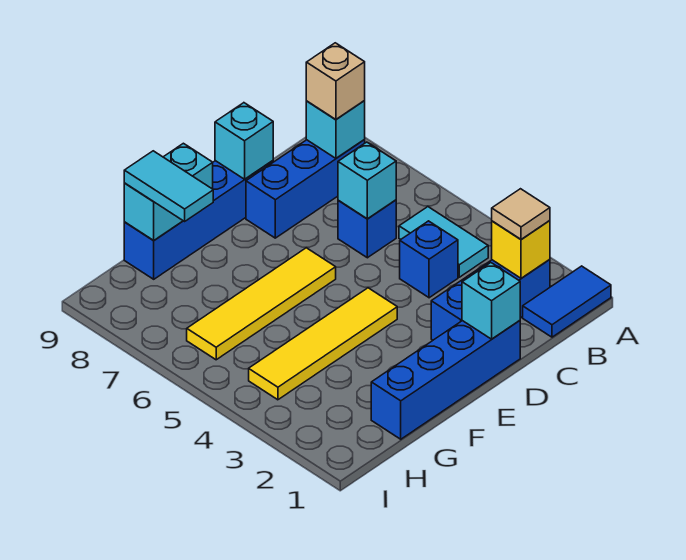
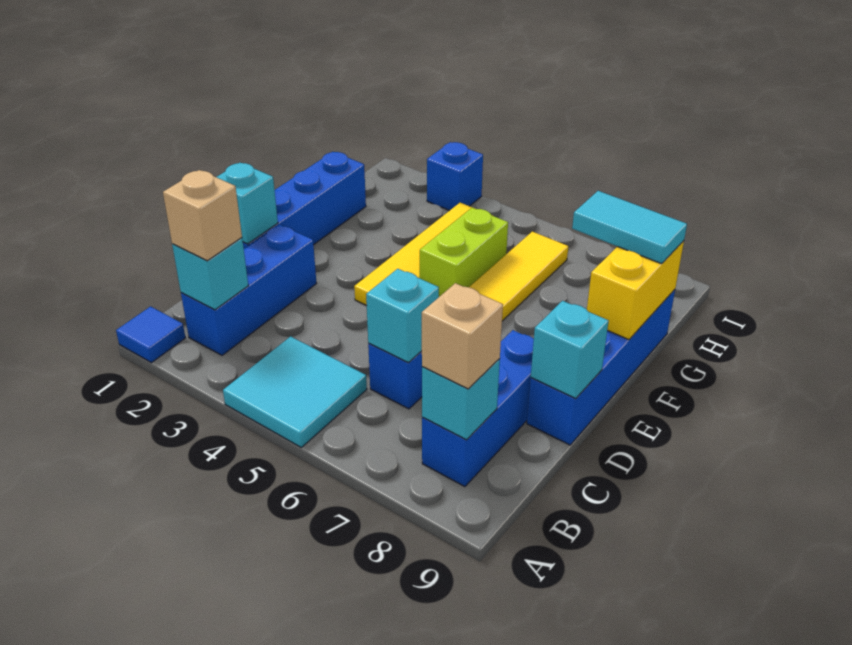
blue tile A1:B1 level 1 -> blue tile A1 level 1
yellow brick B2 level 2 -> cyan brick B2 level 2
tan tile B2 level 3 -> tan brick B2 level 3
cyan tile B4:B5 level 1 -> cyan tile A4:B5 level 1
blue brick C4 level 1 -> blue brick I3 level 1
none -> lime brick F5:G5 level 1
cyan brick F9:G9 level 2 -> yellow brick F9:G9 level 2

